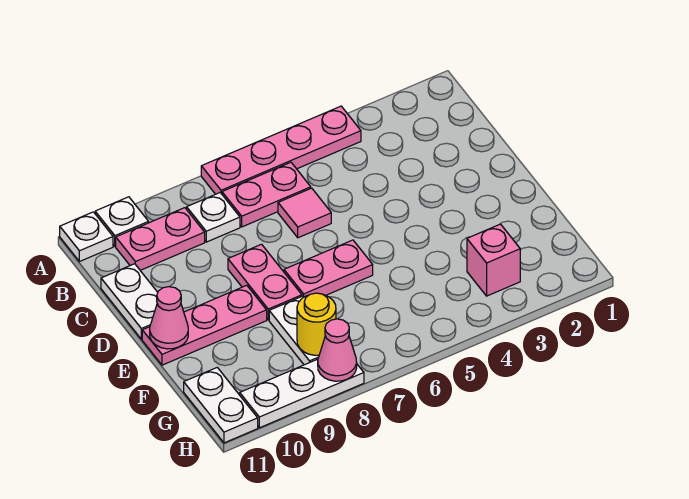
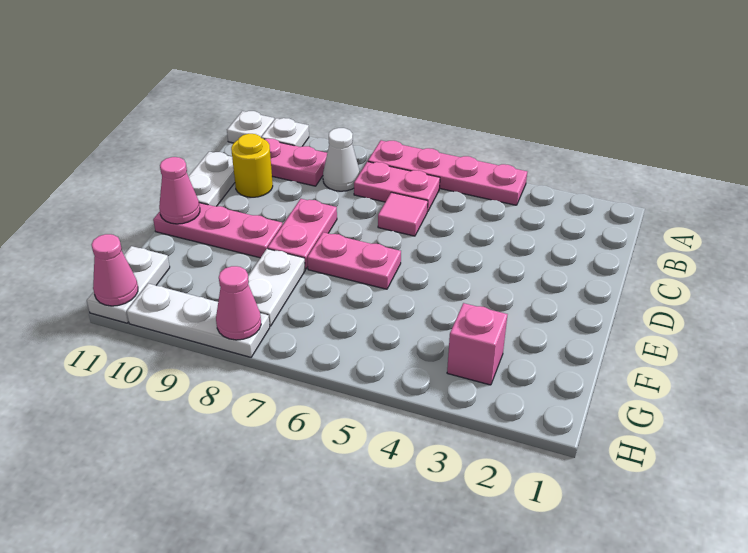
white plate B8 level 1 -> white cone B8 level 1
yellow round brick G8 level 2 -> yellow round brick C10 level 1
none -> pink cone H11 level 2

